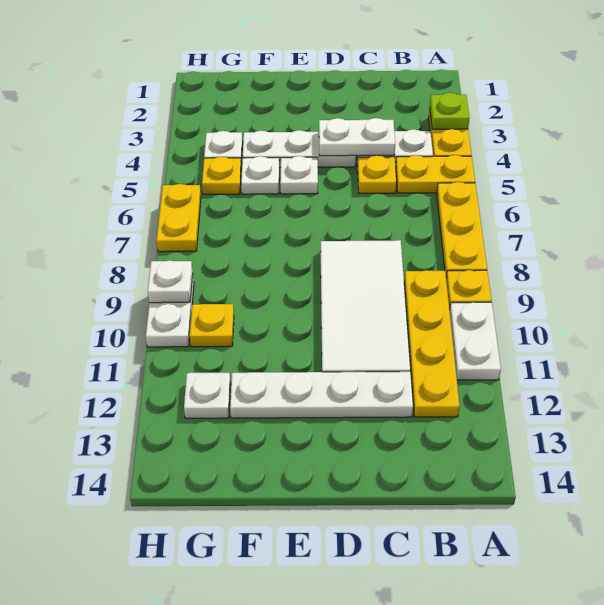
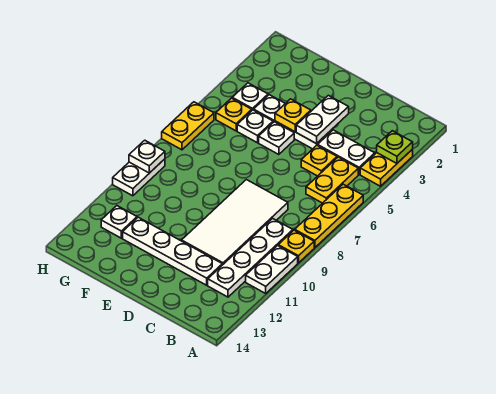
yellow plate A5:B5 level 1 -> yellow plate B5:B6 level 1
yellow plate B9:B12 level 1 -> white plate B9:B12 level 1
white plate C4:D4 level 2 -> white plate D3:D4 level 2
yellow plate G10 level 1 -> yellow plate E4 level 2

